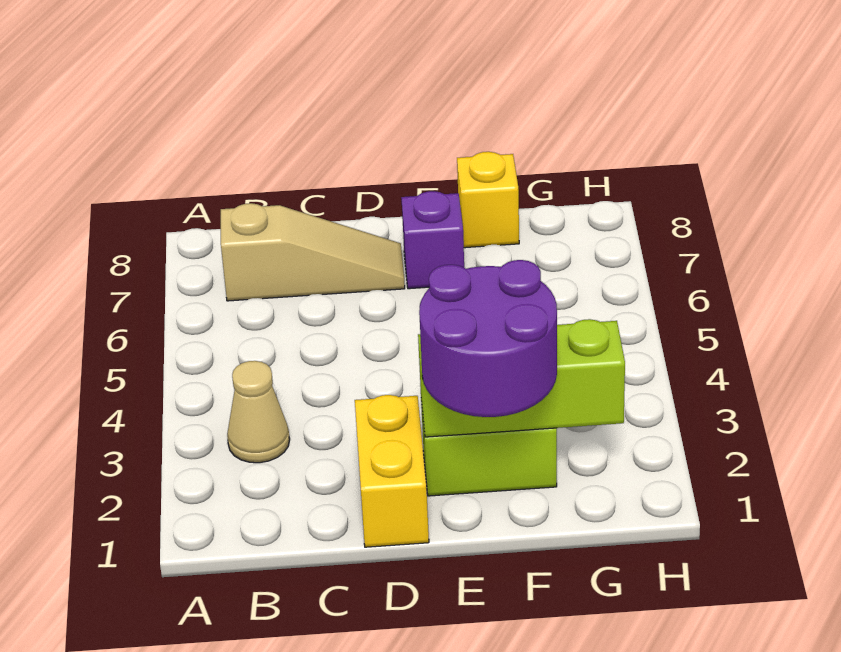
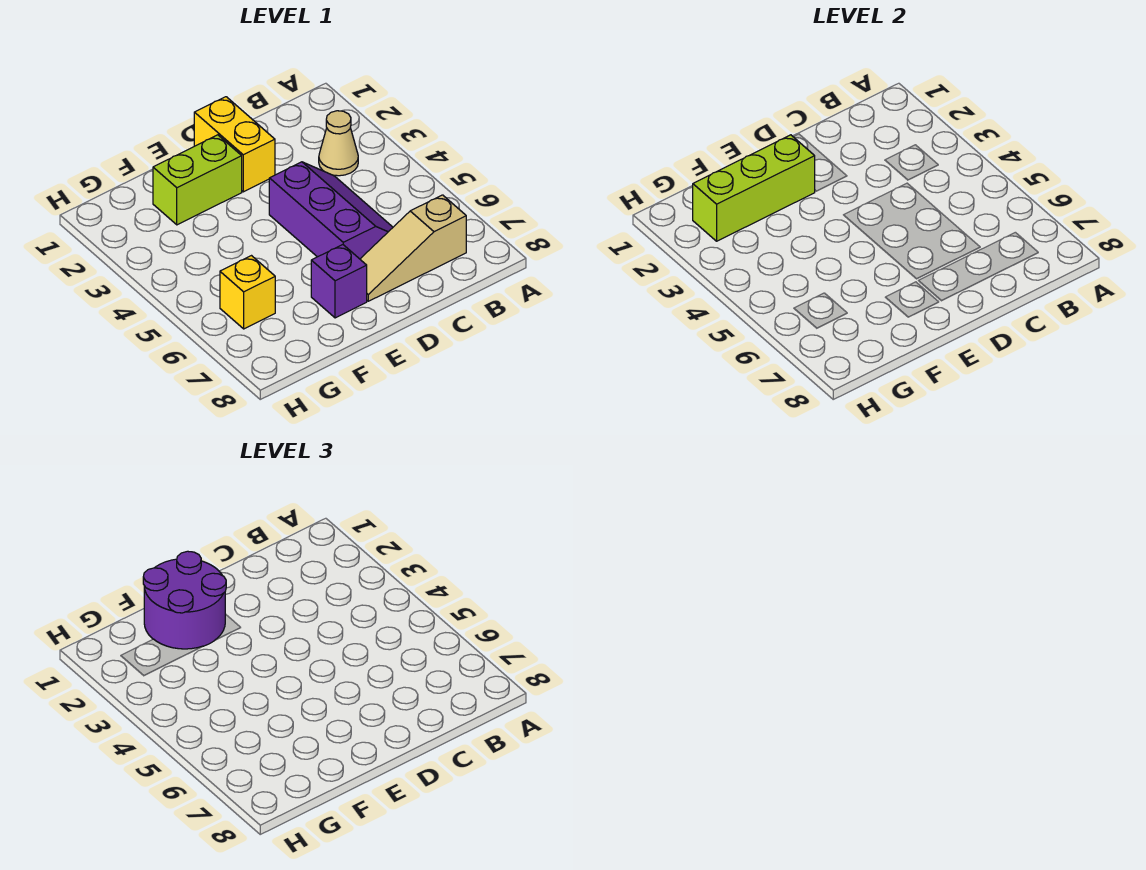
none -> purple slope C4:D6 level 1 top D
yellow brick F8 level 1 -> yellow brick G6 level 1

